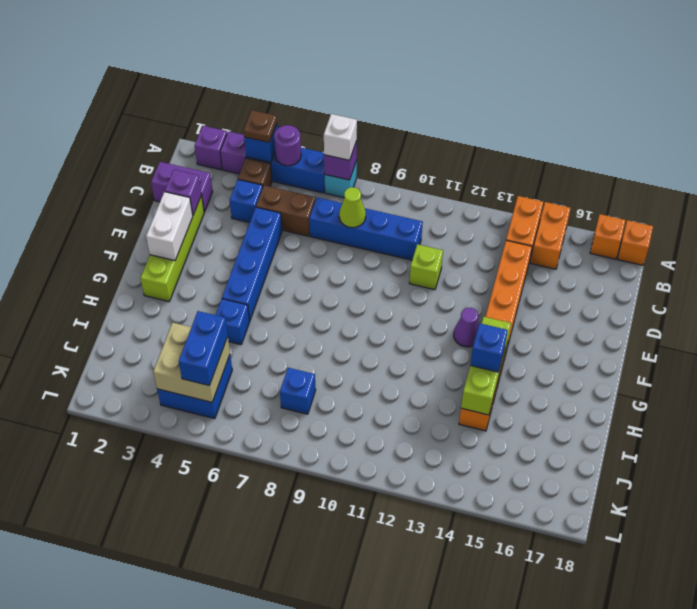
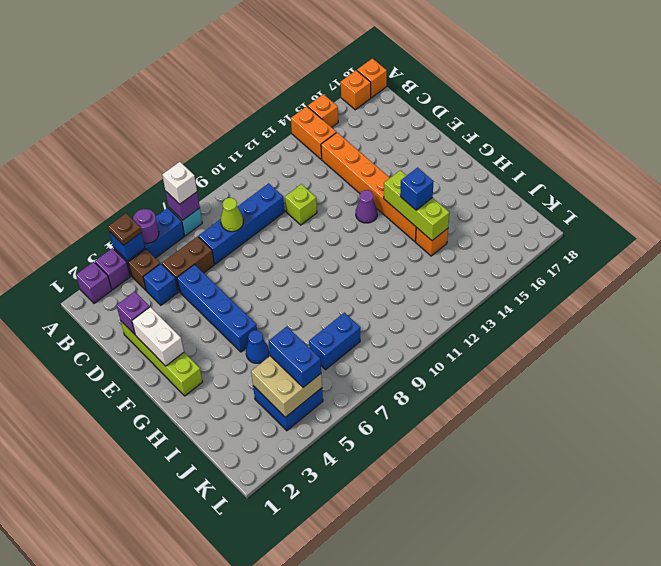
orange brick A15:B15 level 1 -> orange brick A15 level 1
purple brick C1:C2 level 1 -> none
blue brick H5 level 1 -> blue cone H5 level 1
blue brick J8 level 1 -> blue brick J7:J8 level 1

